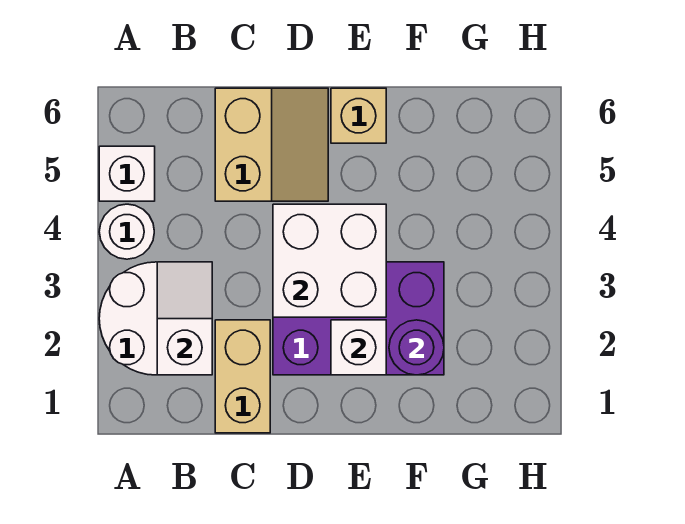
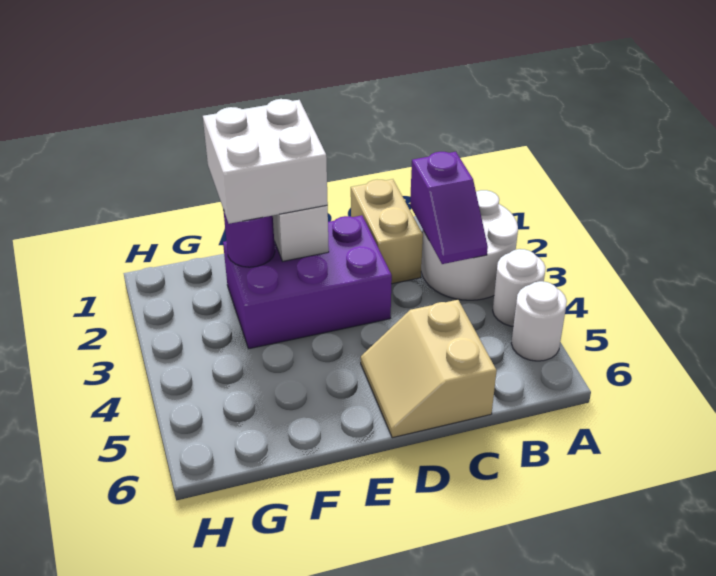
white brick A5 level 1 -> white round brick A5 level 1
white slope B2:B3 level 2 top 2 -> purple slope B2:B3 level 2 top 2
white brick D3:E4 level 2 -> white brick E1:F2 level 3
tan brick E6 level 1 -> none

